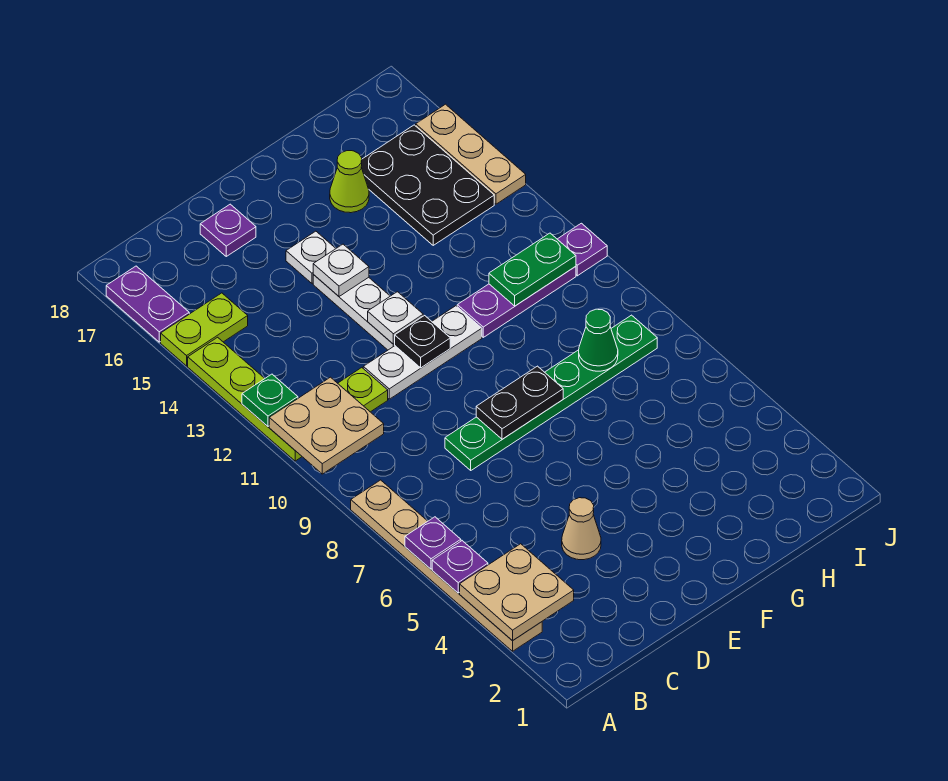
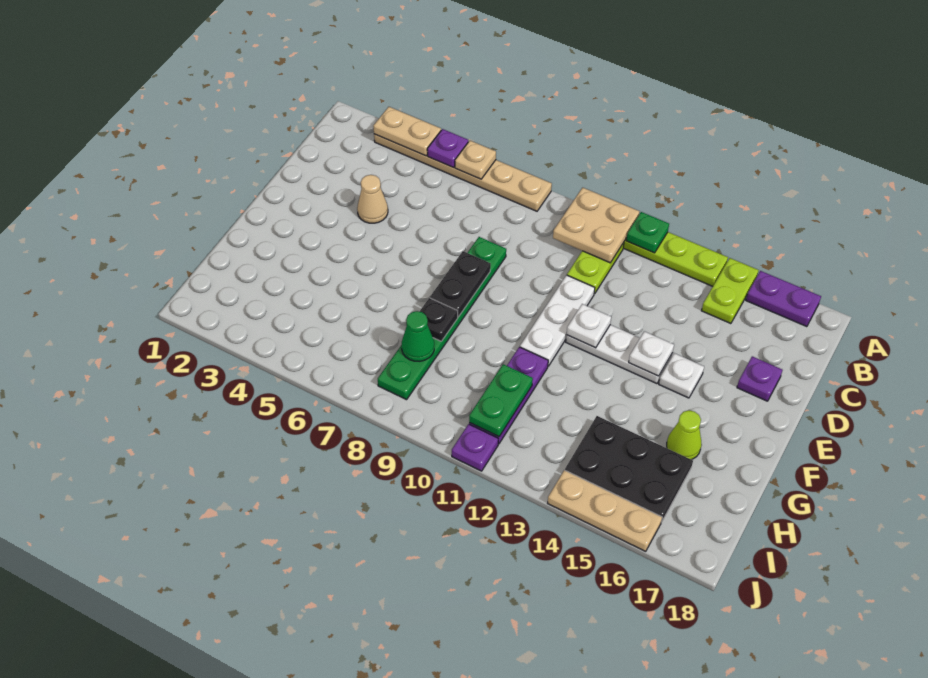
tan plate A3:B4 level 2 -> tan plate A3:A4 level 2
purple plate A6 level 2 -> tan plate A6 level 2
black plate E11 level 2 -> black plate G8 level 2

